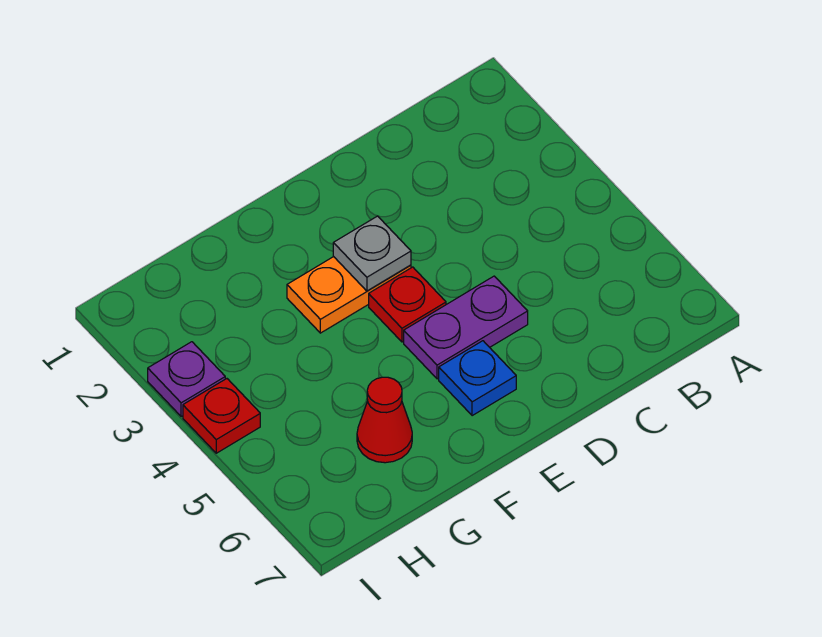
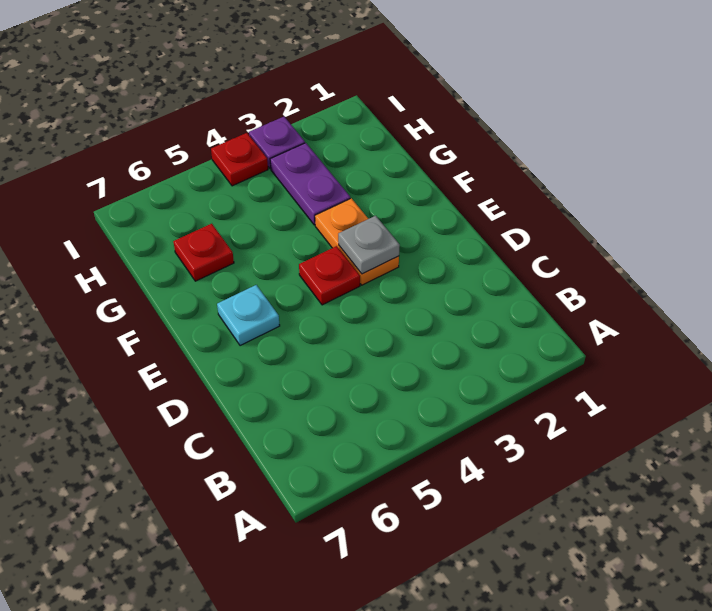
purple plate D5:E5 level 1 -> purple plate G3:H3 level 1
blue plate E6 level 1 -> cyan plate E6 level 1
red cone G6 level 1 -> red plate G6 level 1

